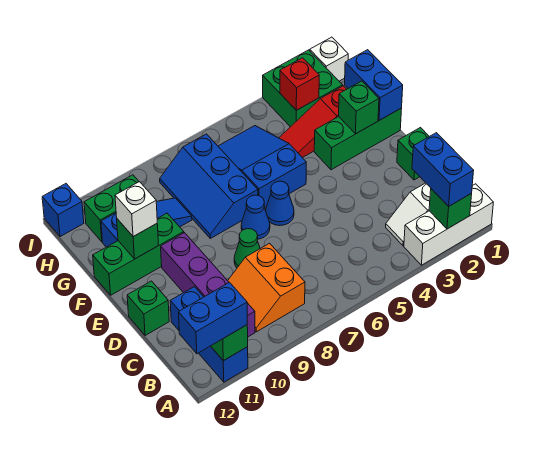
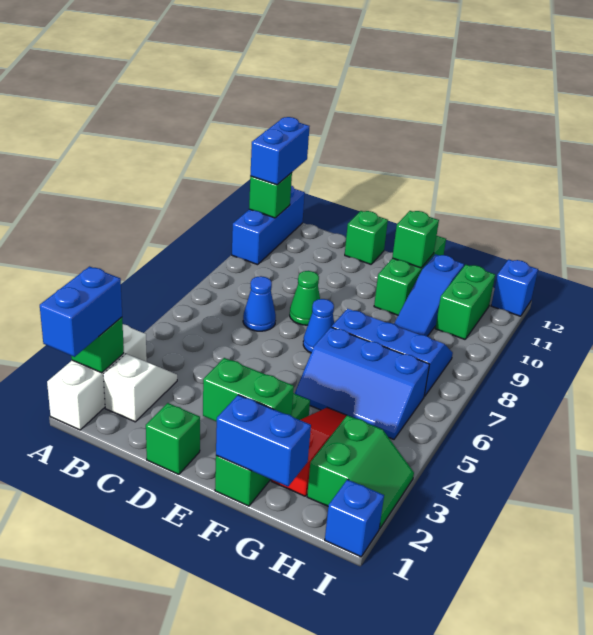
blue brick A2:B2 level 3 -> blue brick A1:A2 level 3
blue brick A11:C11 level 1 -> blue brick A10:A12 level 1
orange slope B8:C9 level 1 top 8 -> none
purple brick B10:E10 level 1 -> none
blue cone E6 level 1 -> blue cone C7 level 1
green brick F2 level 2 -> green brick E2:F2 level 2
blue slope F5:H6 level 1 top F -> blue slope F5:H6 level 1 top 6
white brick F11 level 3 -> none
green brick H2:I3 level 1 -> green slope H2:I3 level 1 top H
red brick H3 level 2 -> none
white brick I1 level 1 -> blue brick I1 level 1

